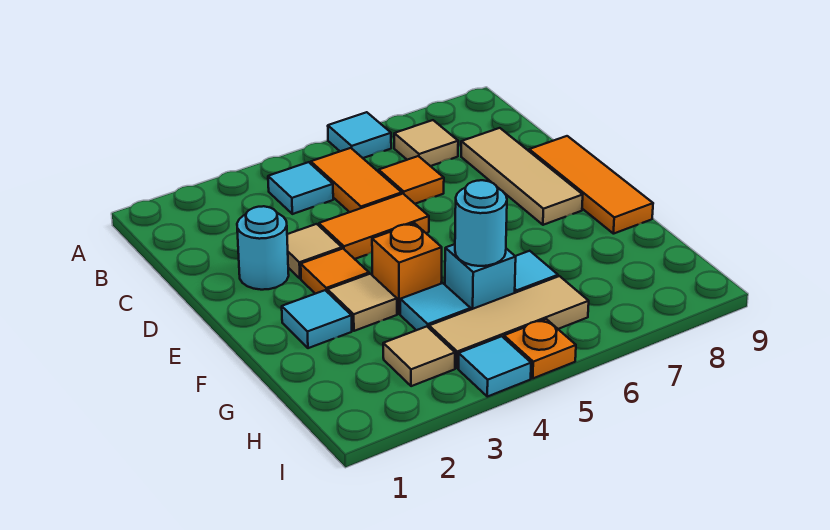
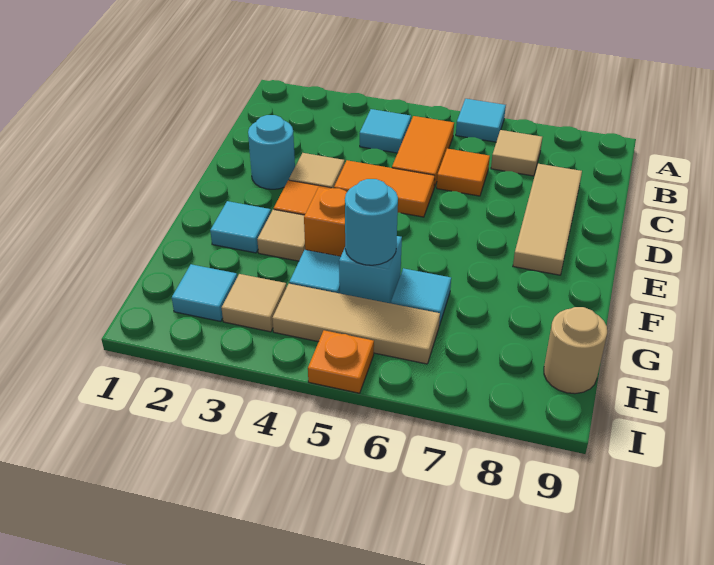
orange tile D9:F9 level 1 -> none
none -> tan round brick H9 level 1
cyan tile I4 level 1 -> cyan tile H2 level 1

